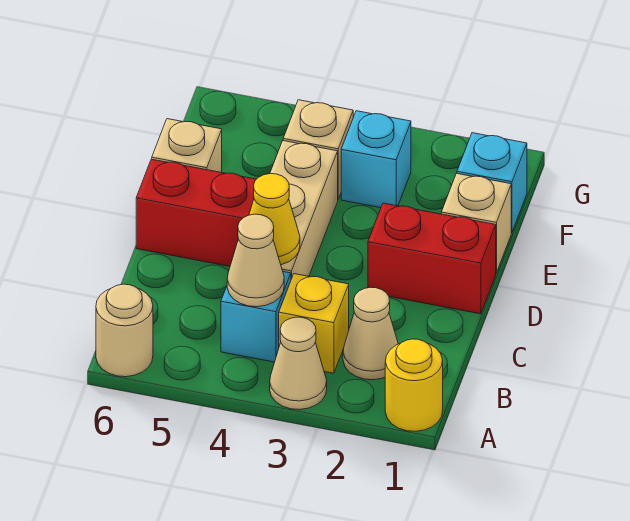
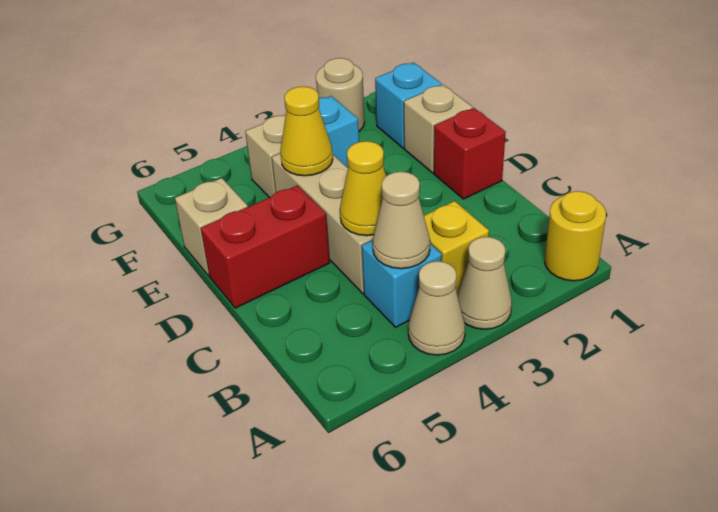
tan round brick A6 level 1 -> tan round brick G2 level 1
tan cone B2 level 1 -> tan cone A4 level 1
red brick D1:D2 level 1 -> red brick D1 level 1
none -> yellow cone E4 level 2

